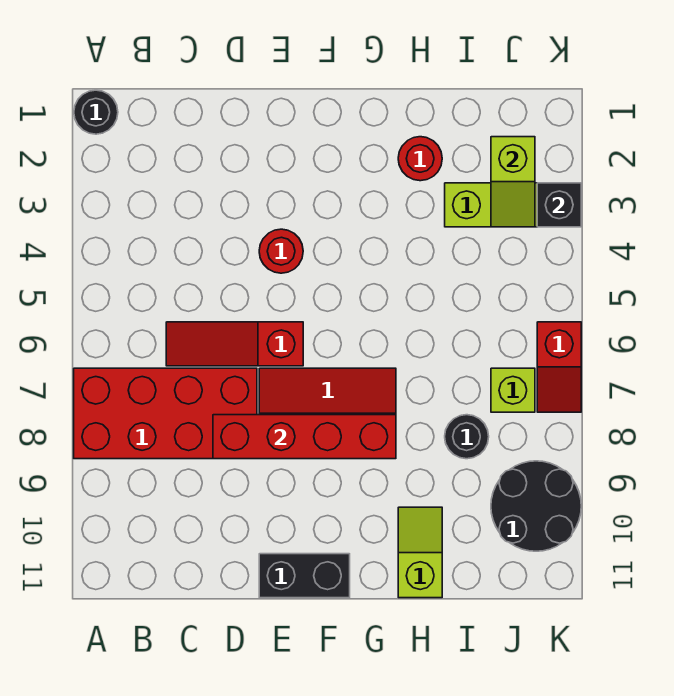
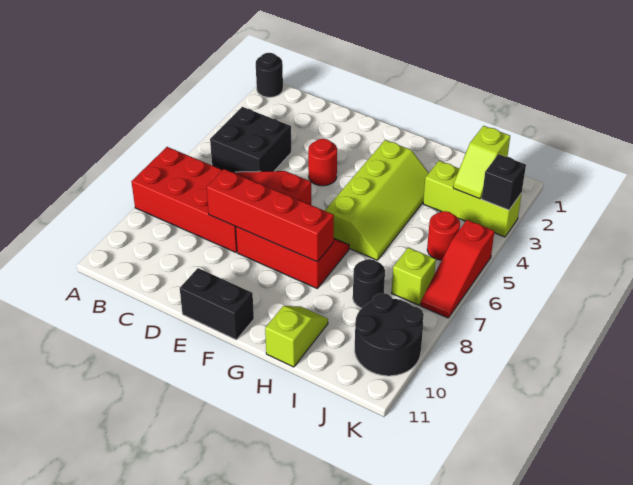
none -> black brick B4:C5 level 1
none -> lime slope G3:H6 level 1 top G
red round brick H2 level 1 -> red round brick J5 level 1
red slope K6:K7 level 1 top 6 -> red slope K5:K7 level 1 top 5

